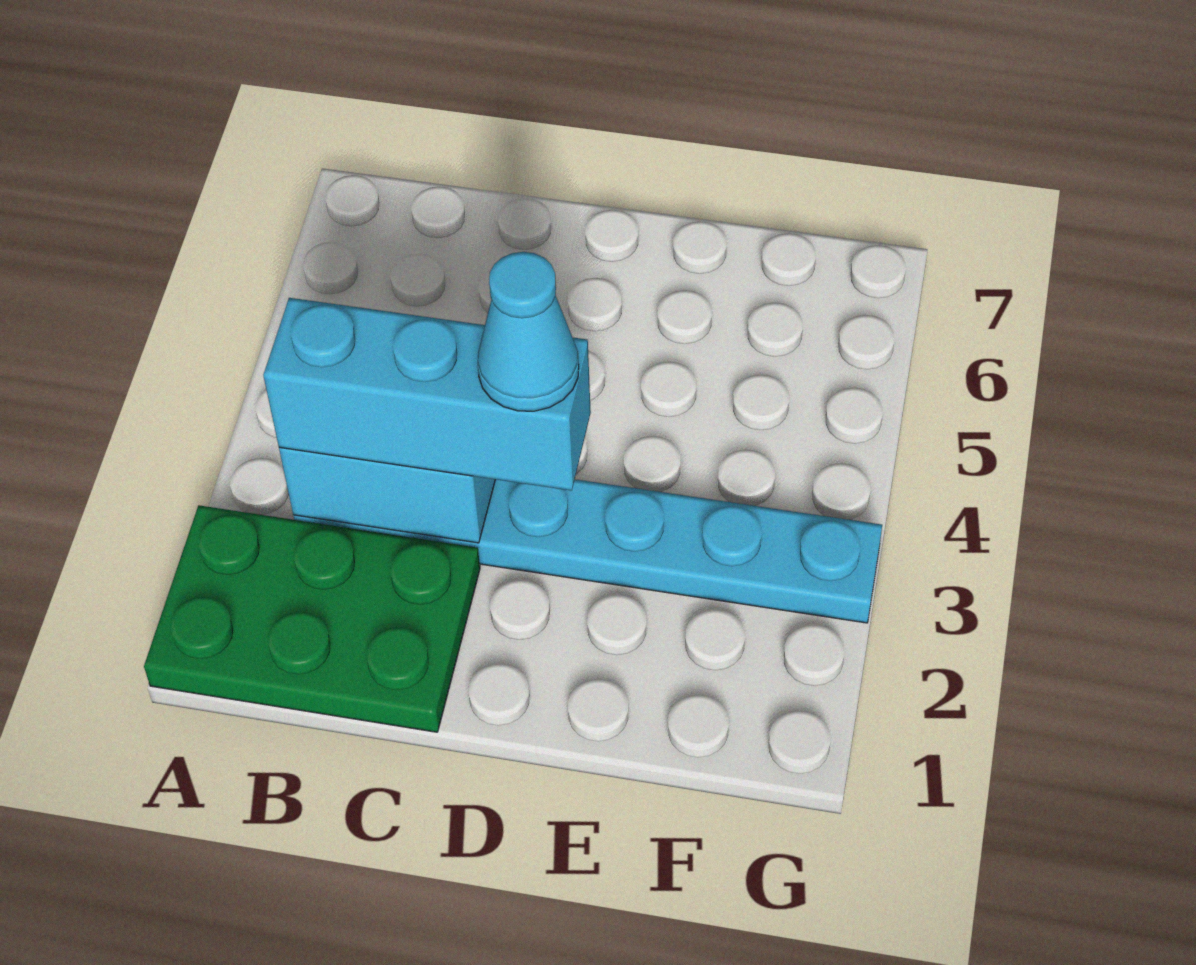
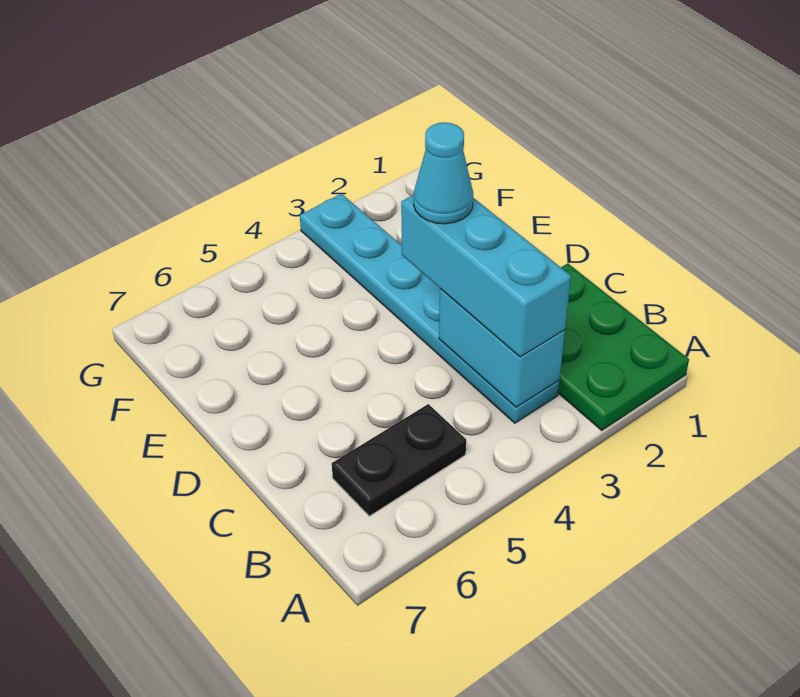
none -> black plate B5:B6 level 1

